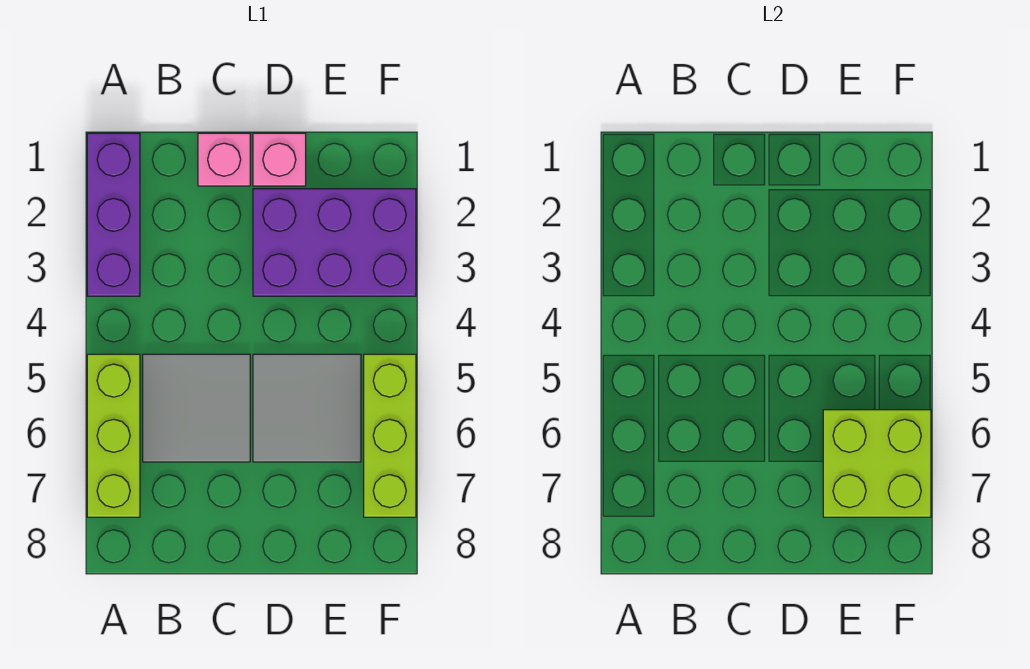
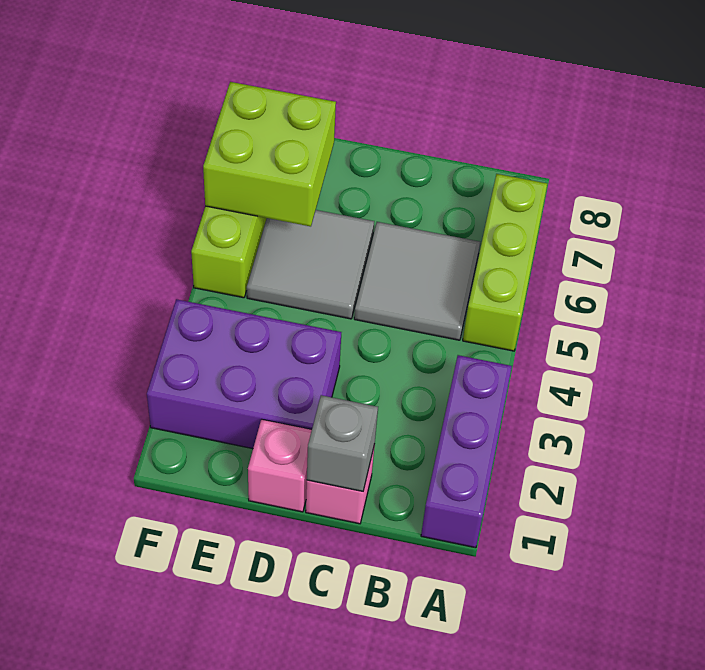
none -> grey brick C1 level 2

